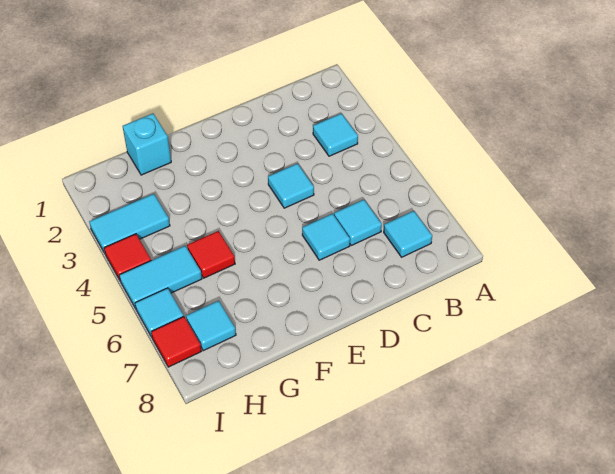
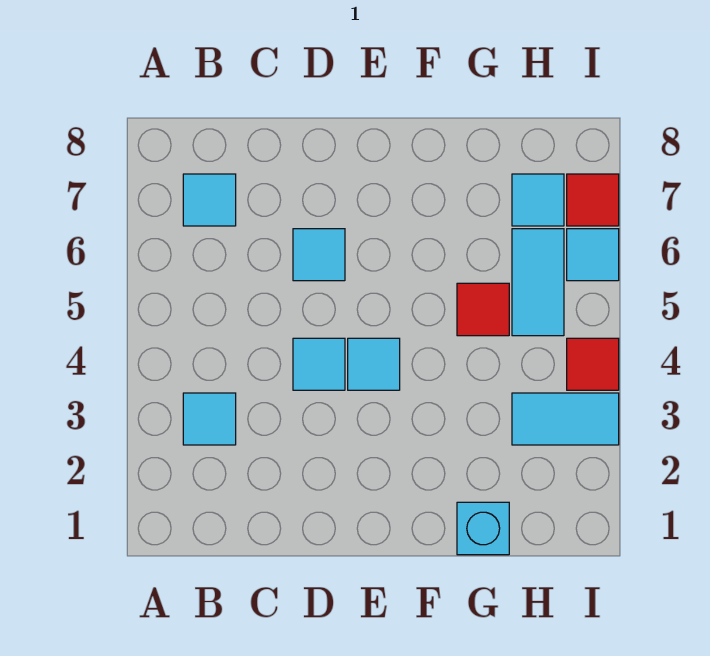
cyan tile C6 level 1 -> cyan tile E4 level 1
cyan tile H5:I5 level 1 -> cyan tile H5:H6 level 1

